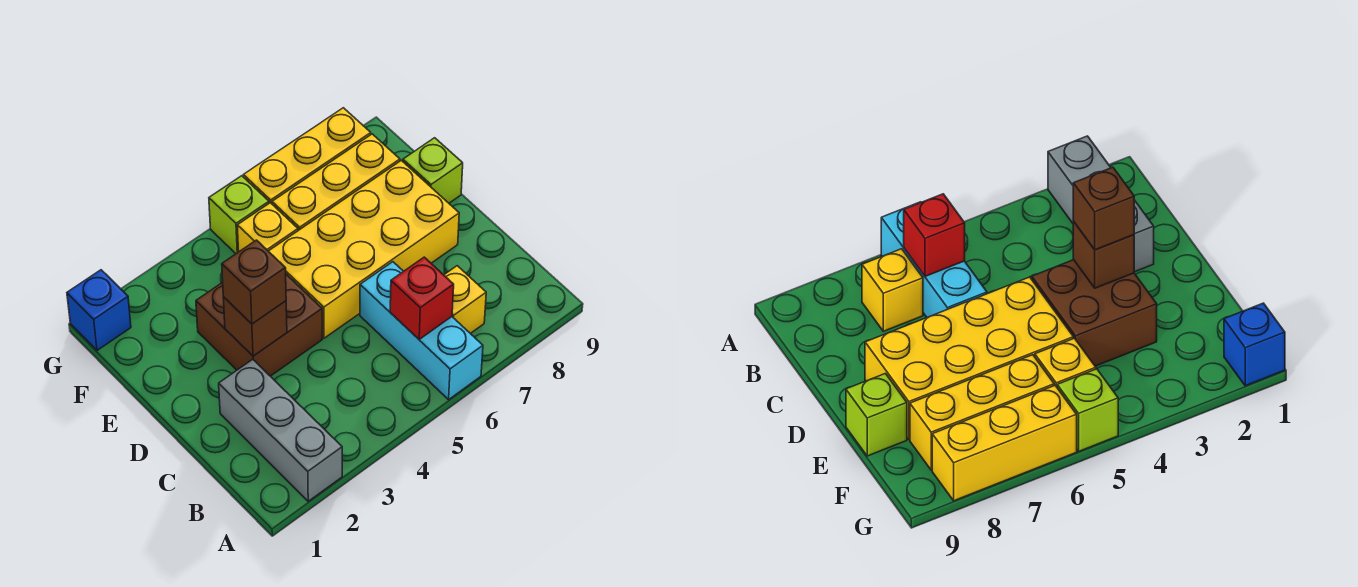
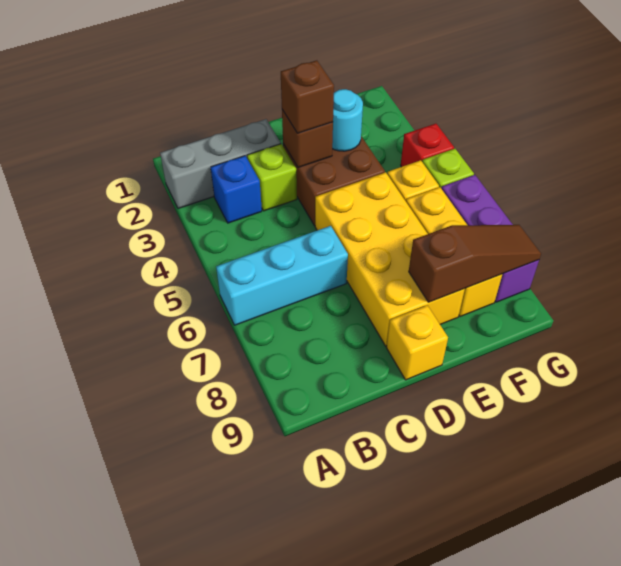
red brick B6 level 2 -> red brick G4 level 1
yellow brick B7 level 1 -> yellow brick D9 level 1
none -> cyan round brick E3 level 2
none -> brown slope E8:G8 level 2 top E
lime brick E9 level 1 -> lime brick C3 level 1
blue brick G1 level 1 -> blue brick B3 level 1
yellow brick G6:G8 level 1 -> purple brick G6:G8 level 1

